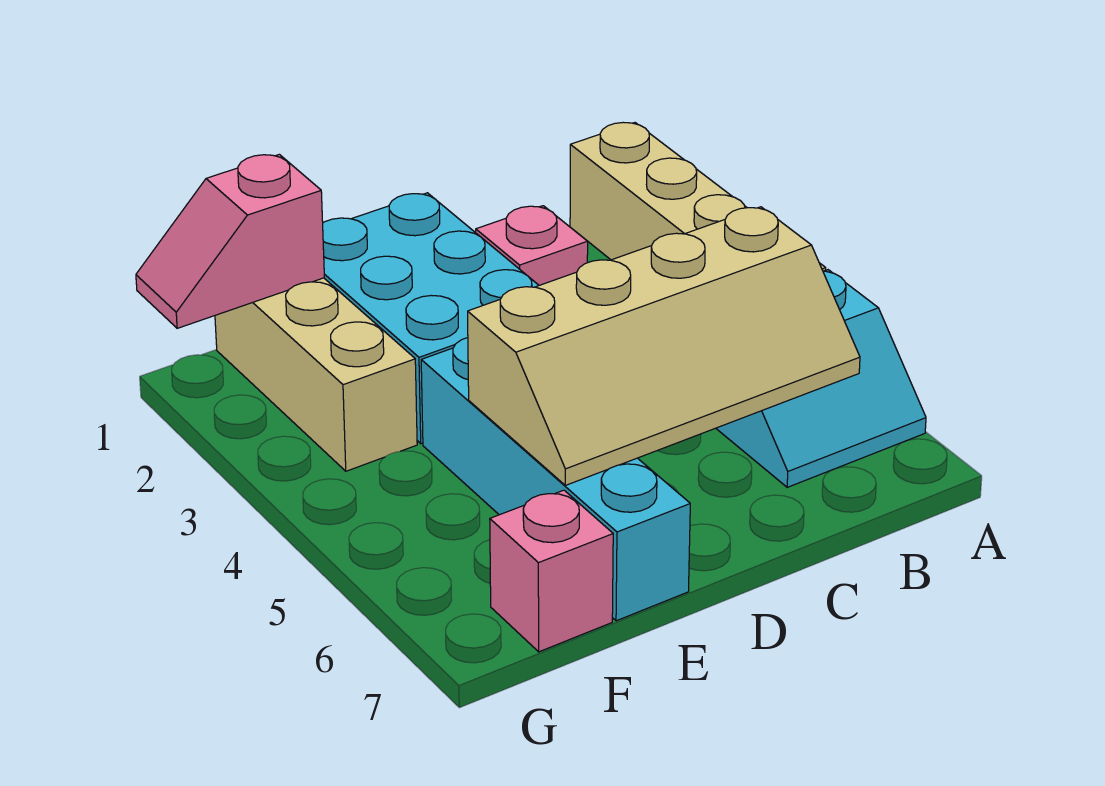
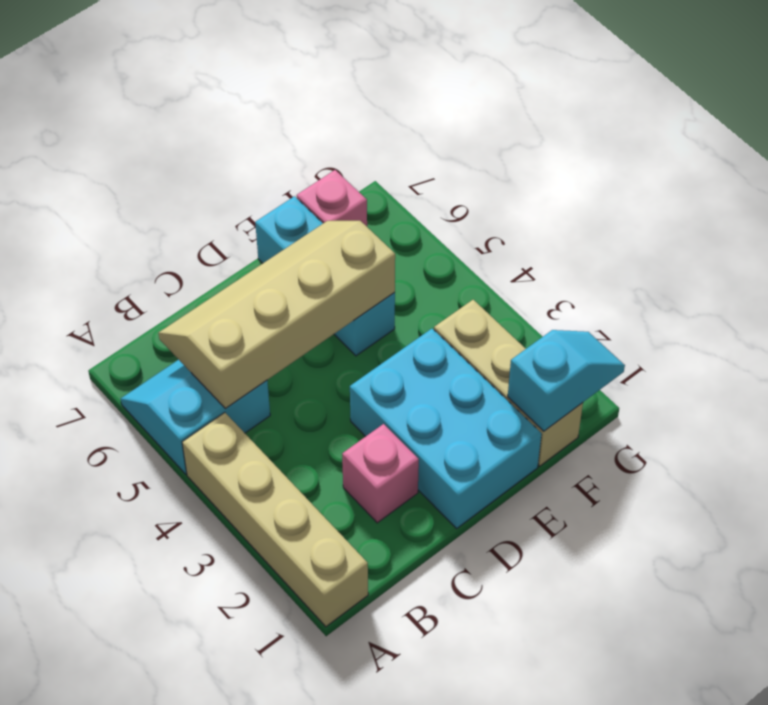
cyan brick E4:E7 level 1 -> cyan brick E5:E7 level 1
pink slope F1:G1 level 2 top F -> cyan slope F1:G1 level 2 top F

